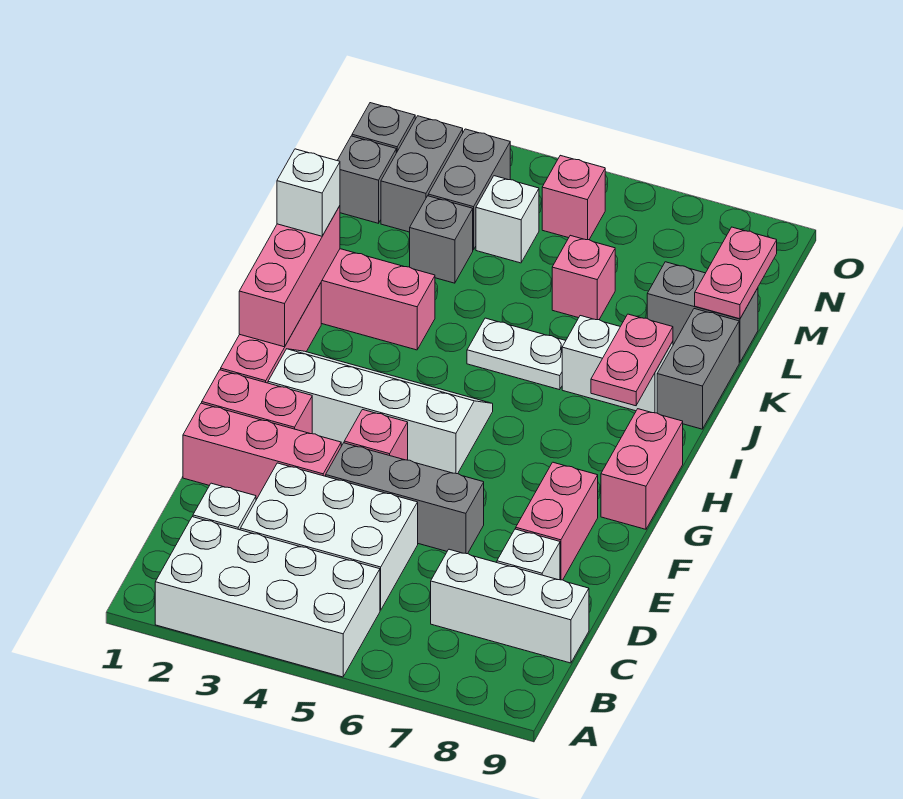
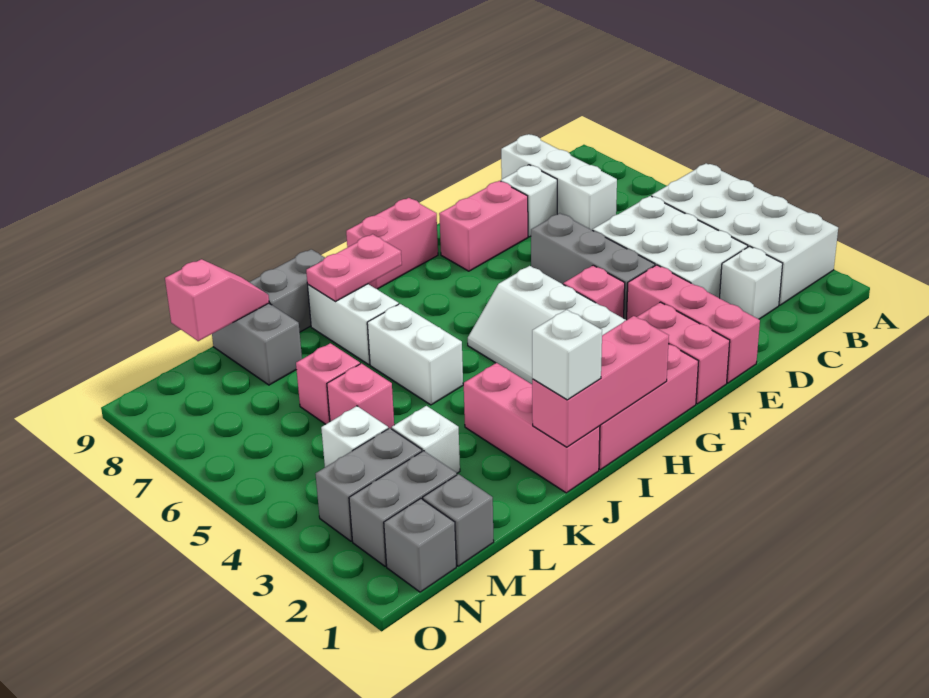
white plate J5:J6 level 1 -> white brick J5:J6 level 1
grey brick L3 level 1 -> white brick L3 level 1
pink plate L9:M9 level 2 -> pink slope L9:M9 level 2 top M
pink brick N5 level 1 -> pink brick L5 level 1

